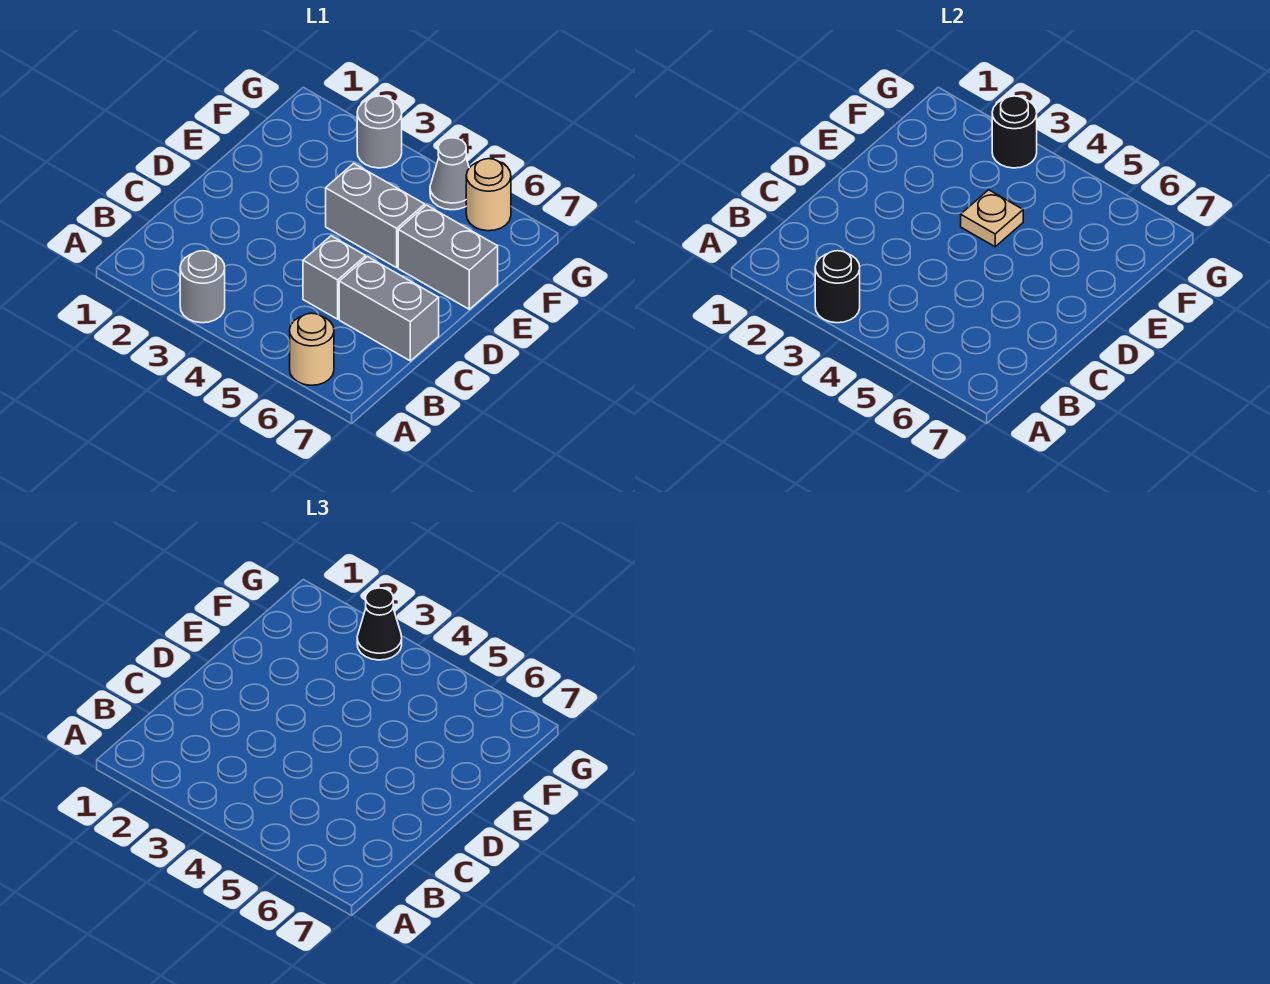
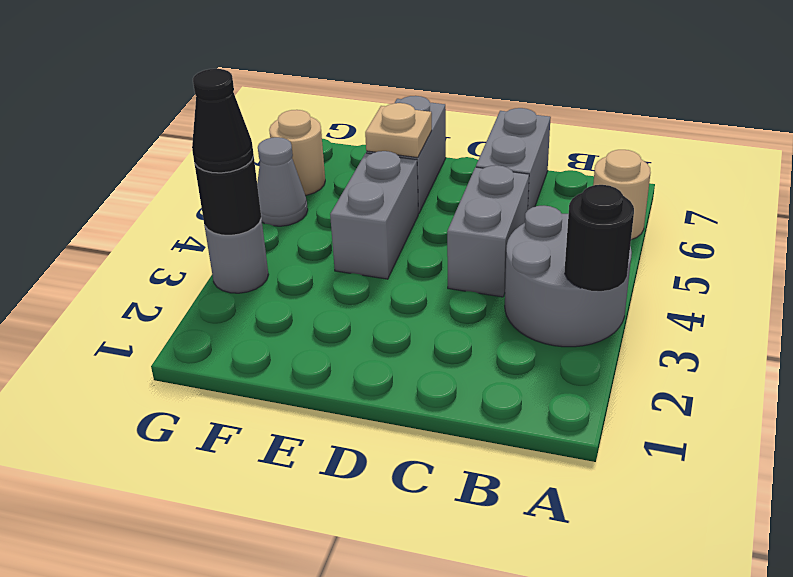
grey round brick A3 level 1 -> grey round brick A3:B4 level 1
grey brick C5 level 1 -> grey brick C4:C5 level 1
tan plate E4 level 2 -> tan plate E6 level 2

